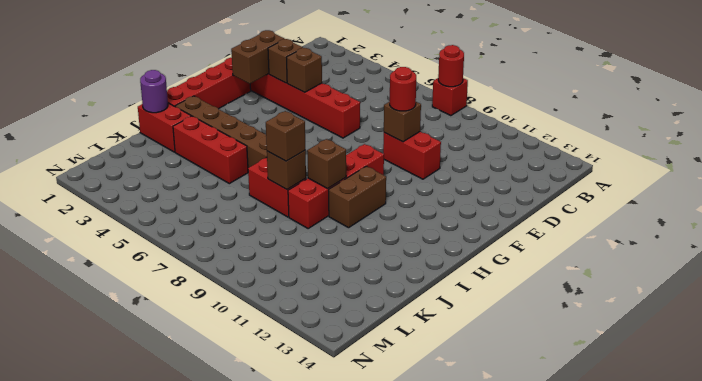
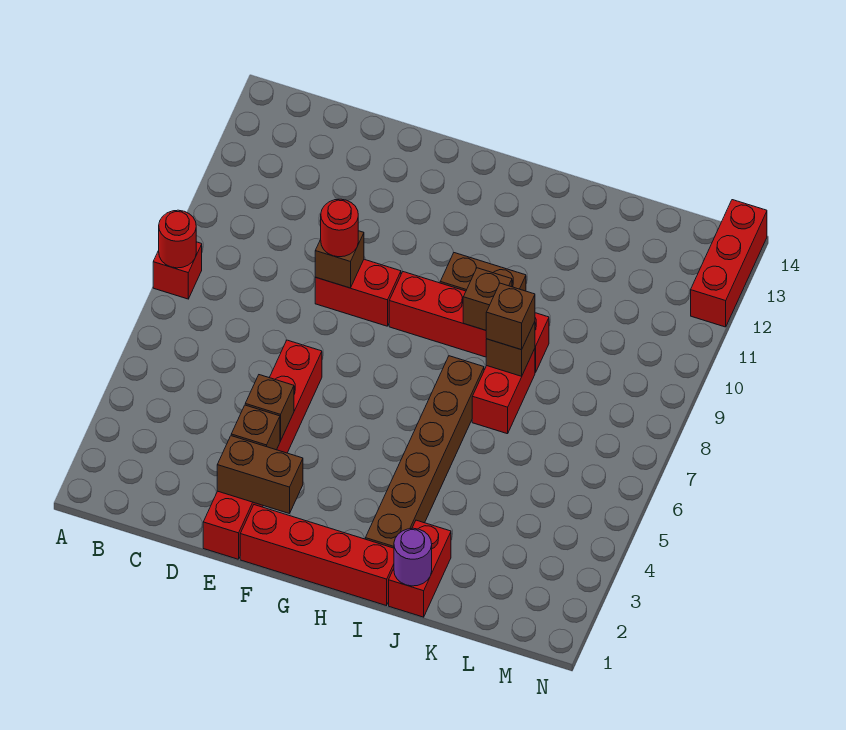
red brick E9:E10 level 1 -> red brick E9:F9 level 1
red brick J3:J5 level 1 -> red brick N12:N14 level 1

